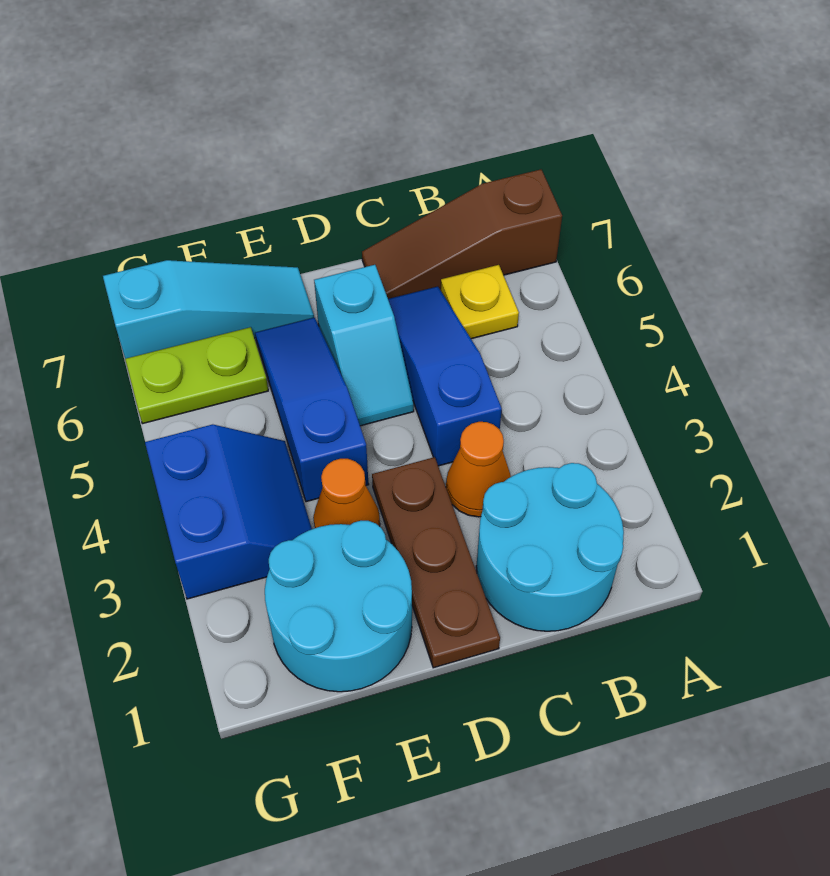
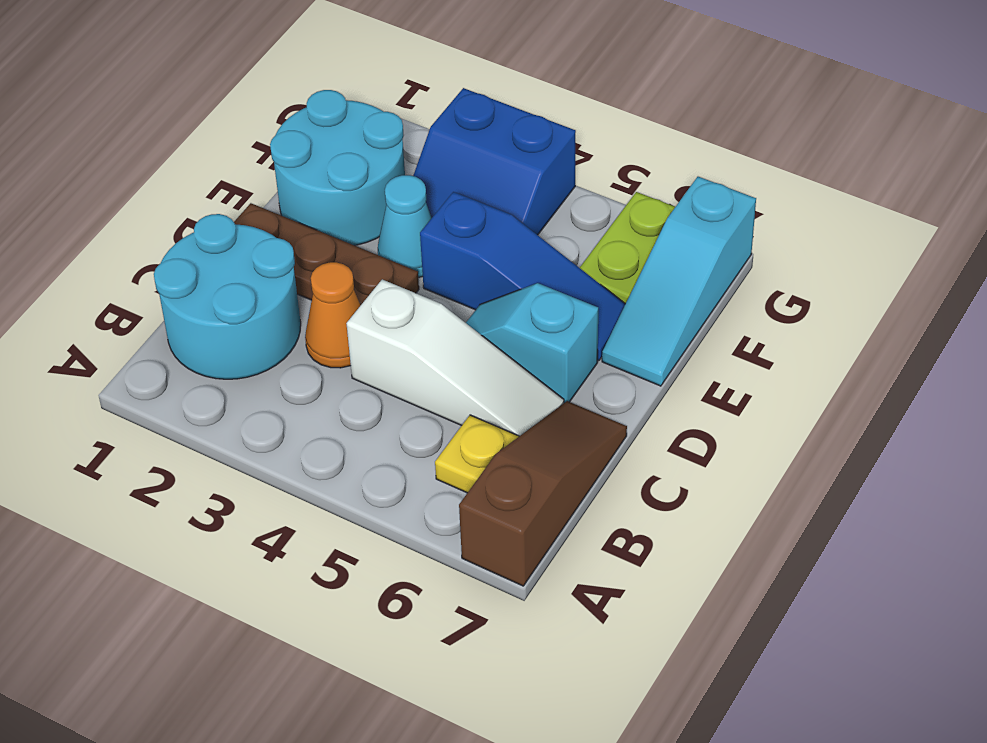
blue slope C4:C6 level 1 top 4 -> white slope C4:C6 level 1 top 4
orange cone E3 level 1 -> cyan cone E3 level 1

